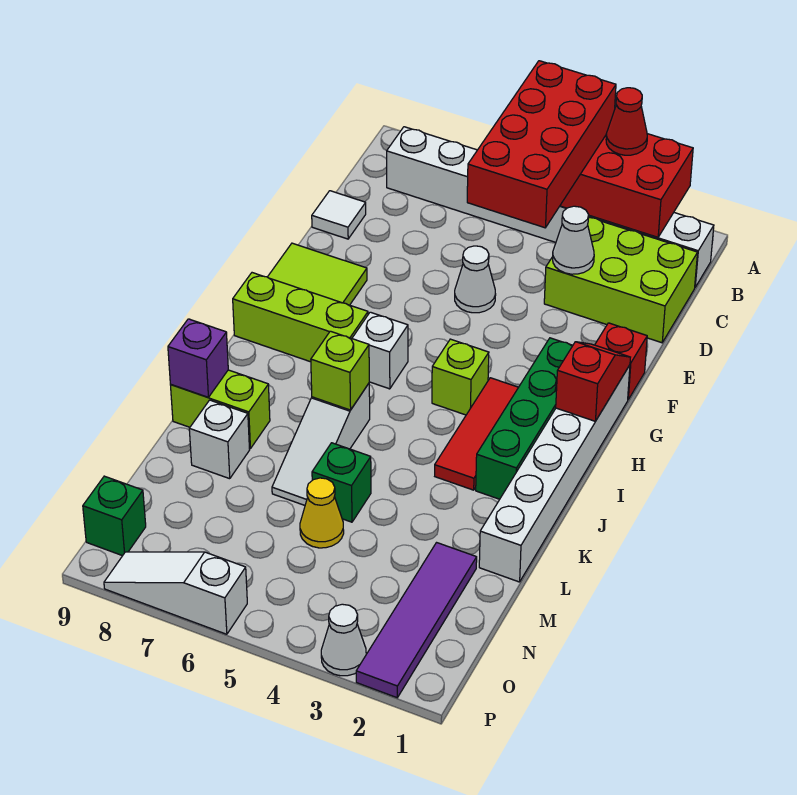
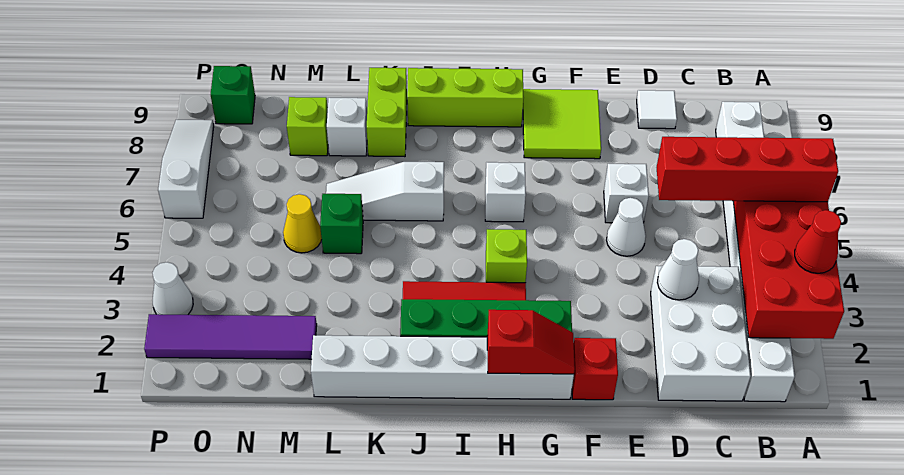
red brick A4:D5 level 3 -> red brick A5:D5 level 3
lime brick C1:D3 level 1 -> white brick C1:D3 level 1
none -> white brick E6 level 1
lime brick H7:H9 level 1 -> lime brick H9:J9 level 1
lime brick J6 level 2 -> lime brick M8 level 1
purple brick K9 level 2 -> none

